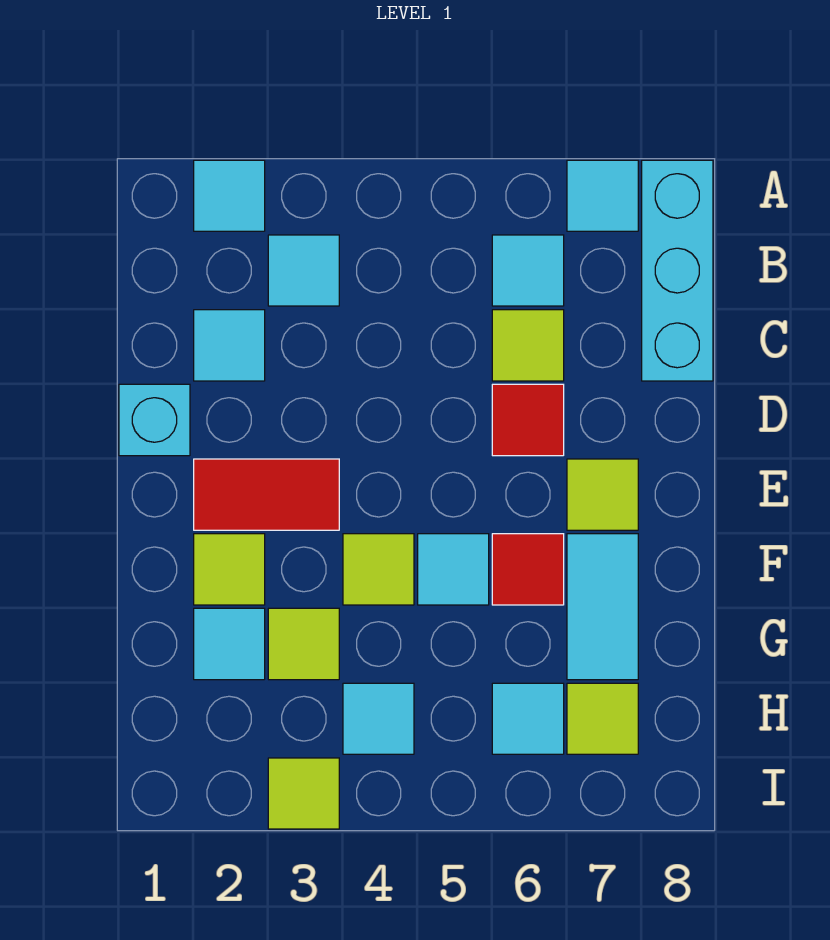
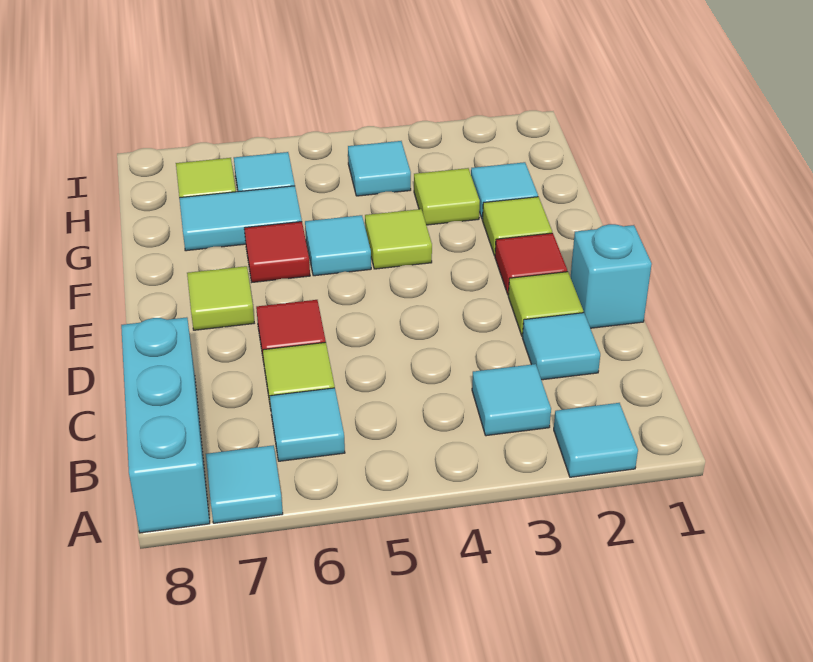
red tile E2:E3 level 1 -> red tile E2 level 1
cyan tile F7:G7 level 1 -> cyan tile G6:G7 level 1
lime tile I3 level 1 -> lime tile D2 level 1

